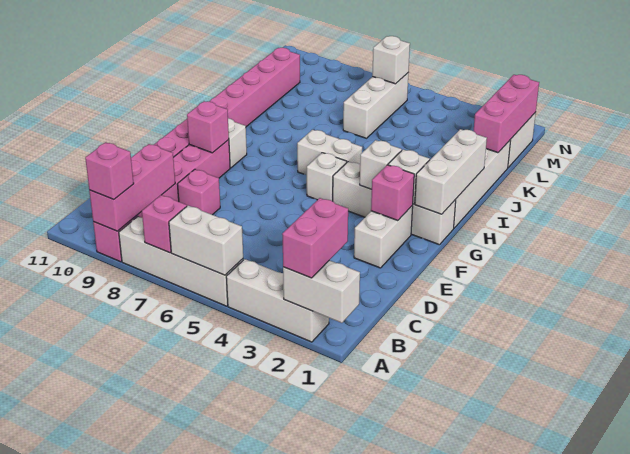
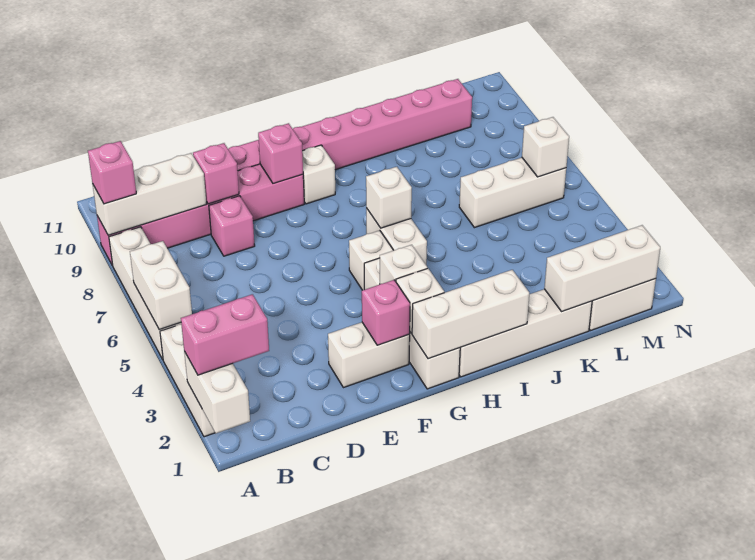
pink brick A7 level 2 -> pink brick D9 level 2
pink brick A9:C9 level 2 -> white brick A9:C9 level 2
none -> white brick H6 level 2
pink brick K1:M1 level 2 -> white brick K1:M1 level 2

